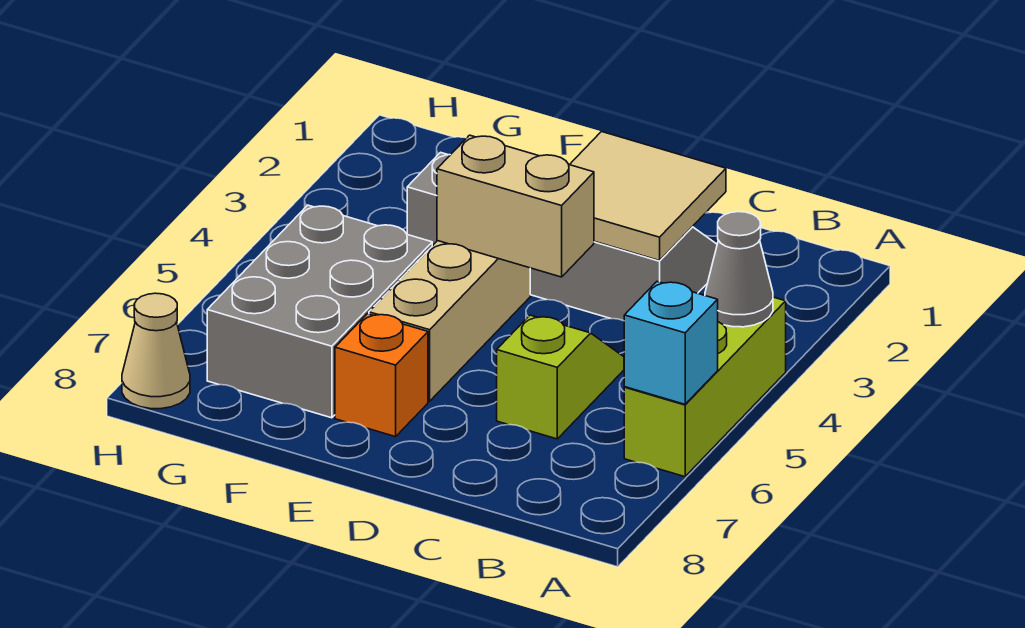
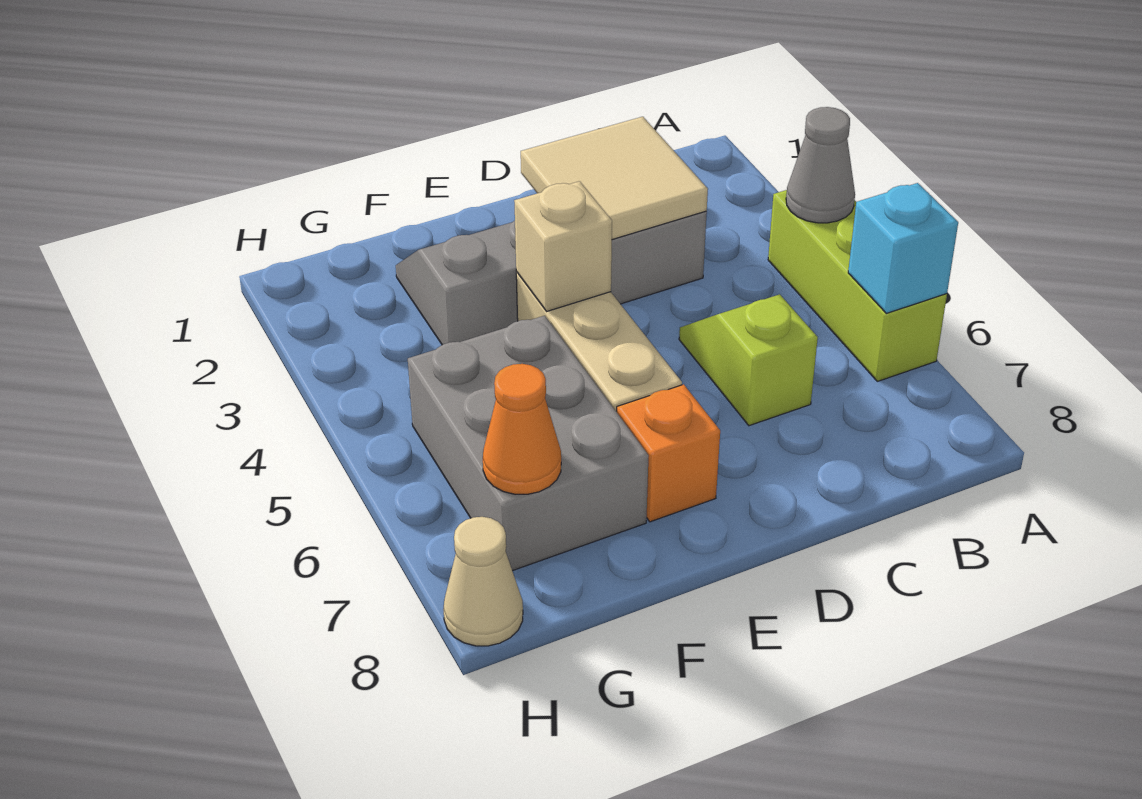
tan brick D4:E4 level 2 -> tan brick E4 level 2
none -> orange cone G7 level 2

